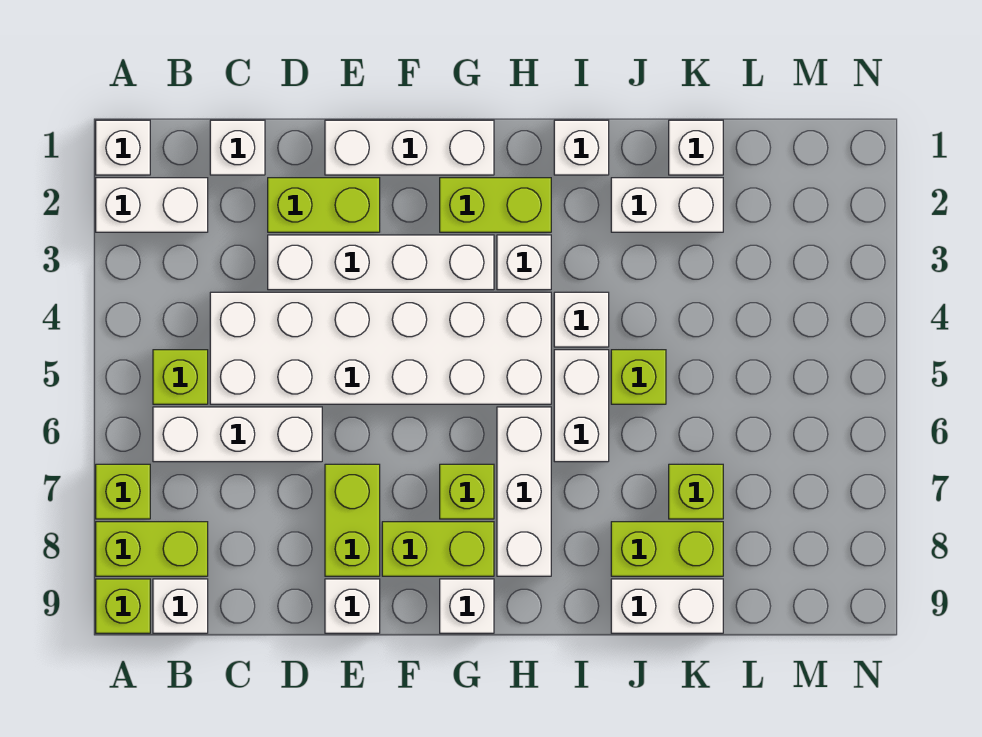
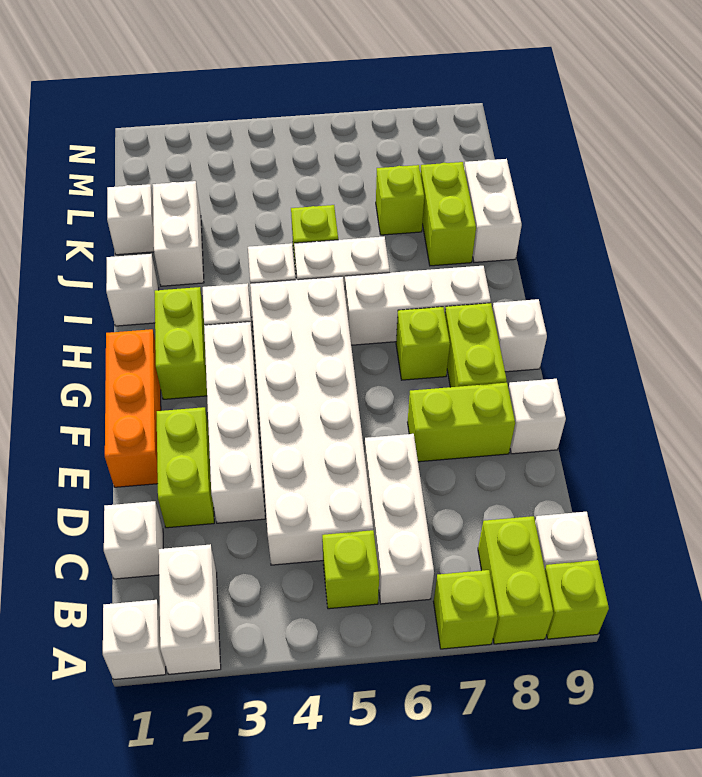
white brick E1:G1 level 1 -> orange brick E1:G1 level 1

